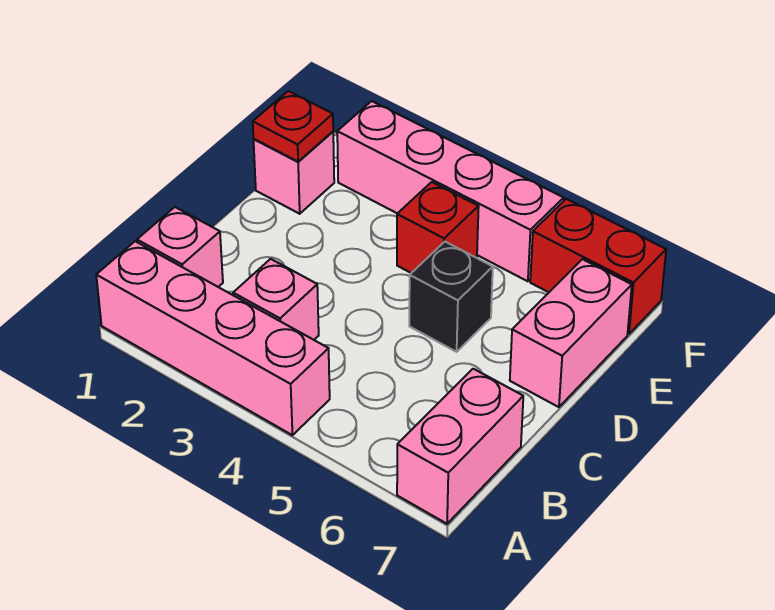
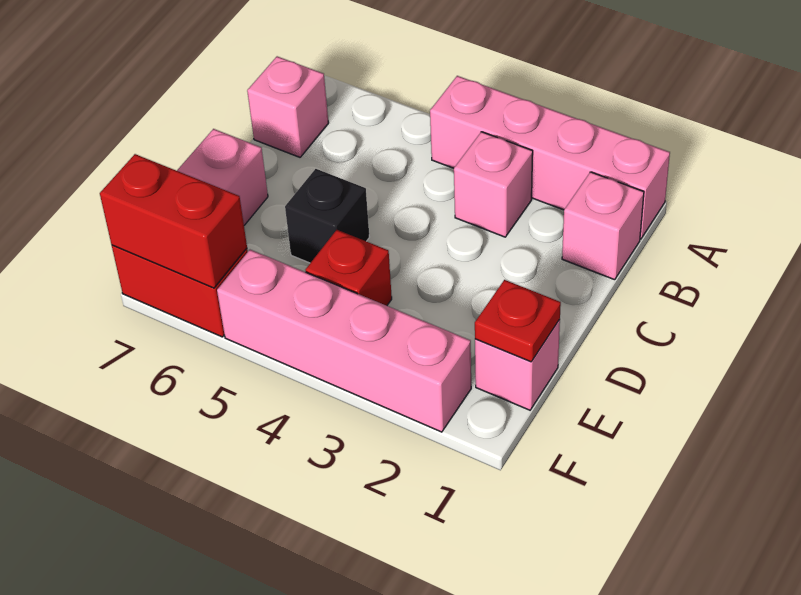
pink brick A7:B7 level 1 -> pink brick B7 level 1
none -> red brick F6:F7 level 2

